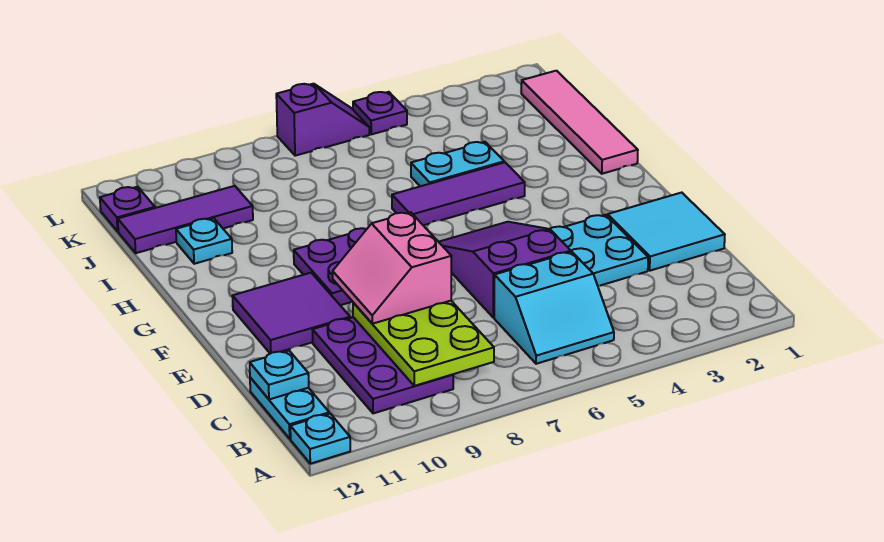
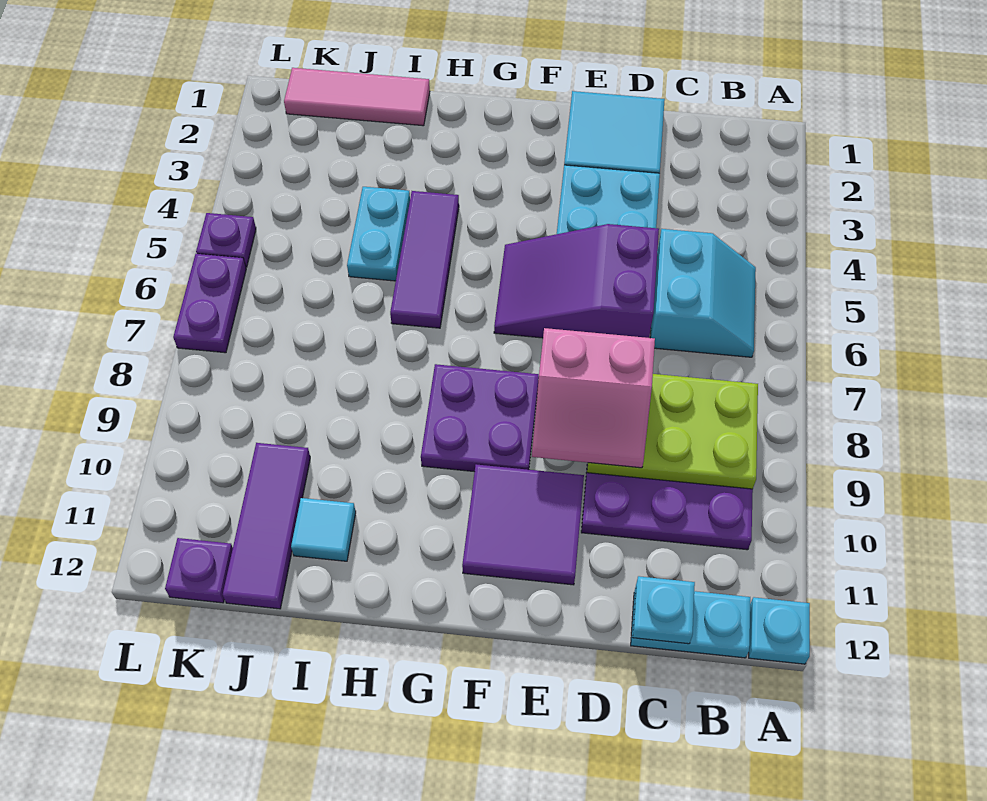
pink tile H1:K1 level 1 -> pink tile I1:K1 level 1
cyan plate I11 level 1 -> cyan tile I11 level 1
purple slope L6:L7 level 1 top 7 -> purple plate L6:L7 level 1

